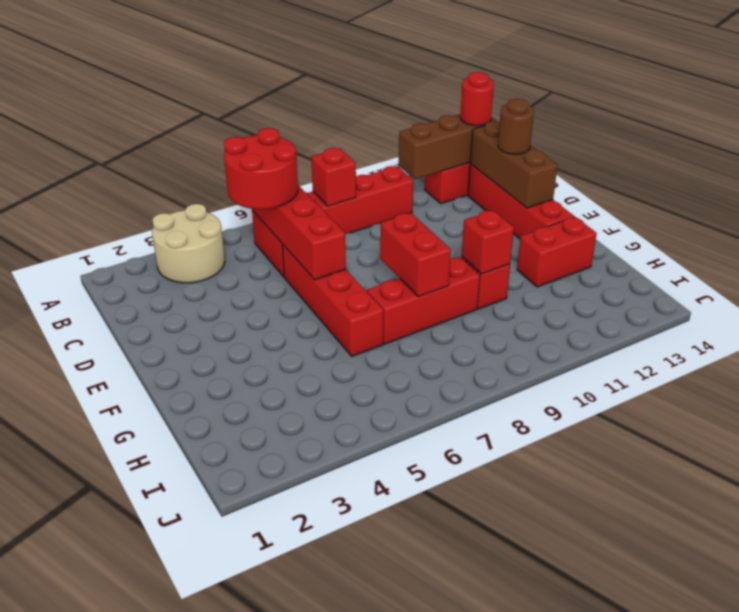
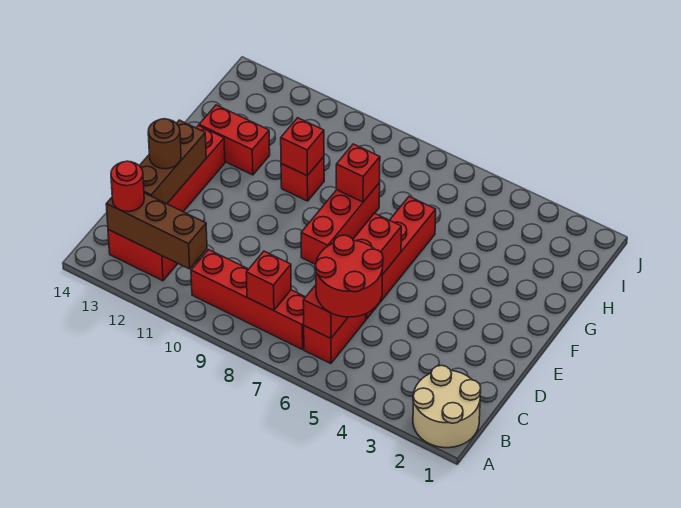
tan round brick A3:B4 level 1 -> tan round brick A1:B2 level 1
red brick F8:G8 level 2 -> red brick G8 level 2
red brick G7:G9 level 1 -> red brick E8:G8 level 1

